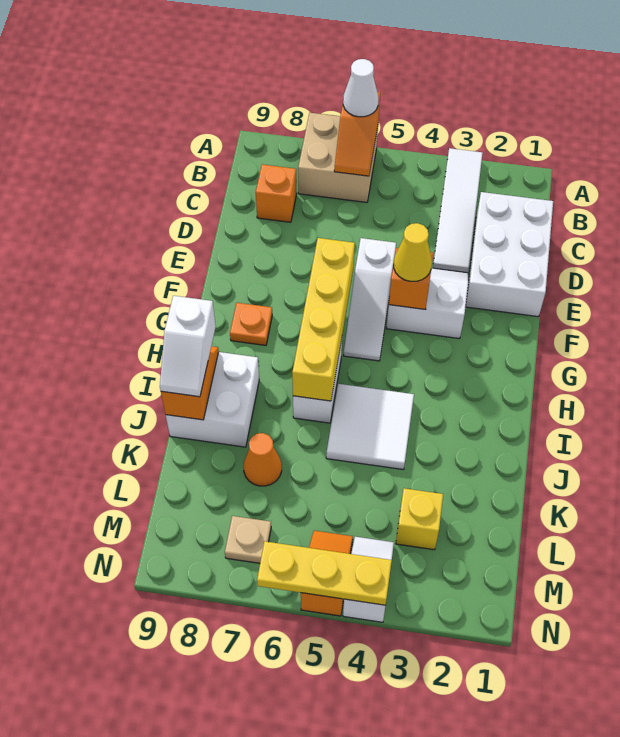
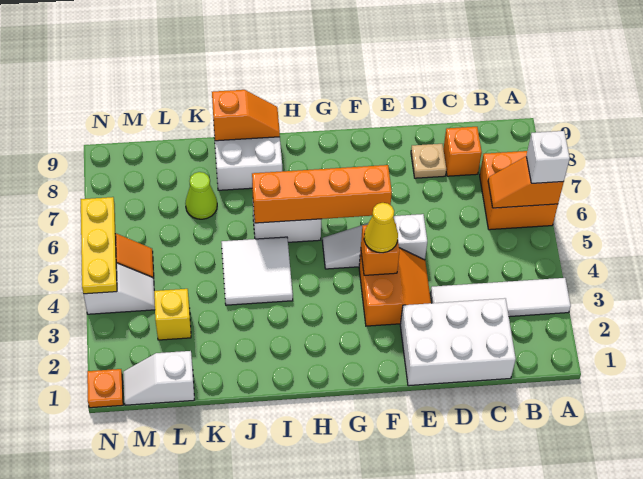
tan brick A6:B7 level 1 -> orange brick A6:B7 level 1
white cone A6 level 3 -> white brick A6 level 3
white slope E3:F4 level 1 top F -> orange slope E3:F4 level 1 top F
yellow brick F6:I6 level 2 -> orange brick F6:I6 level 2
orange plate G8 level 1 -> orange plate N1 level 1
white slope I9:J9 level 3 top I -> white slope L1:M1 level 1 top L
orange cone K7 level 1 -> lime cone K7 level 1
tan plate M7 level 1 -> tan plate D8 level 1

